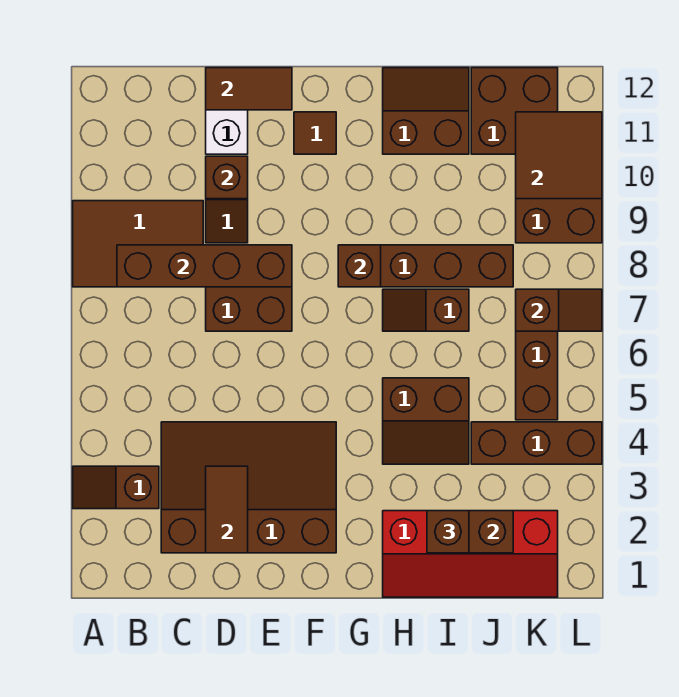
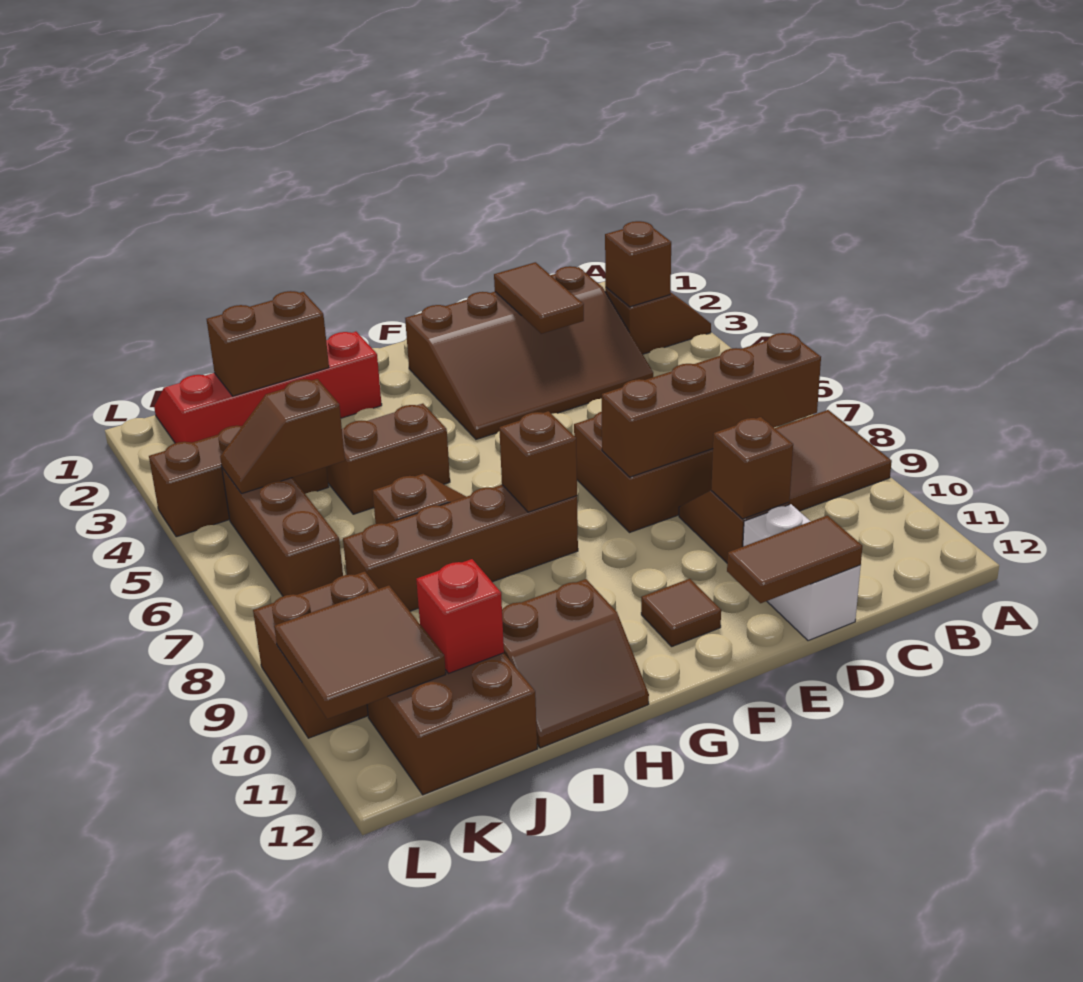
brown brick I2 level 3 -> brown brick B3 level 2
none -> red brick J11 level 2
brown slope K7:L7 level 2 top K -> brown slope J5:K5 level 2 top J

